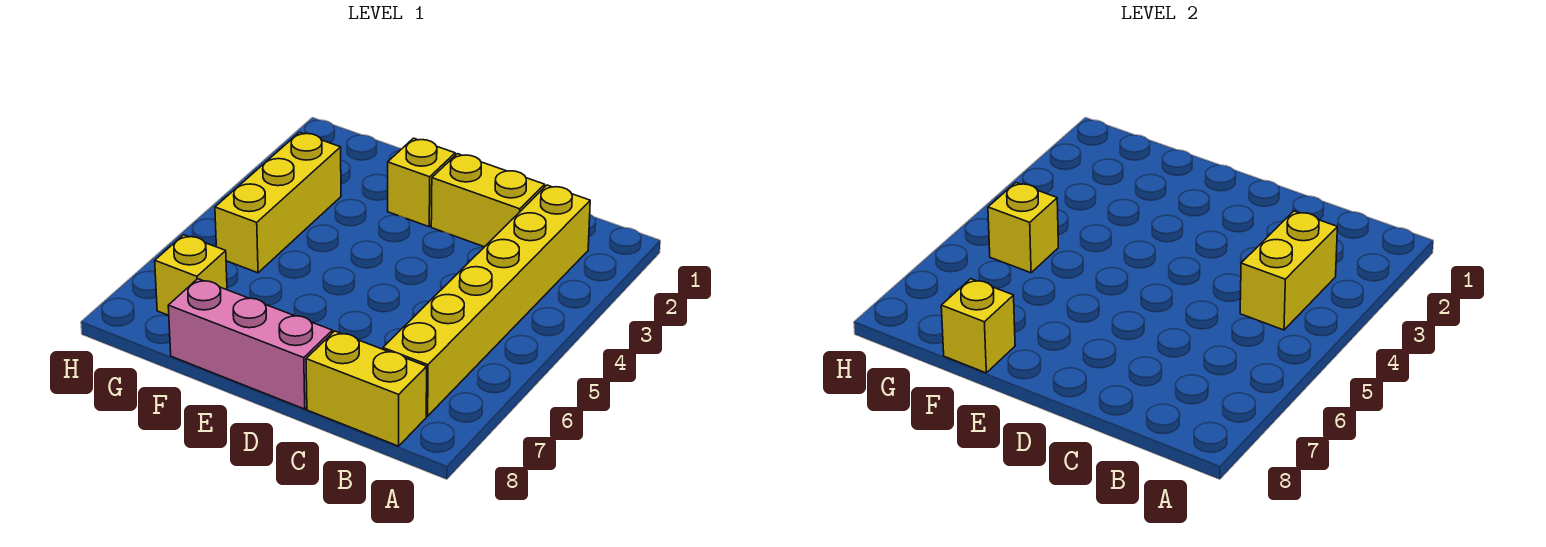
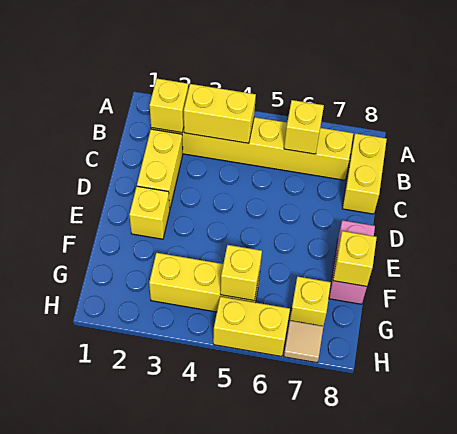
none -> yellow brick B2 level 2
none -> yellow brick B6 level 2
pink brick D8:F8 level 1 -> pink brick E8:F8 level 1
none -> yellow brick H5:H6 level 1
none -> tan tile H7 level 1

